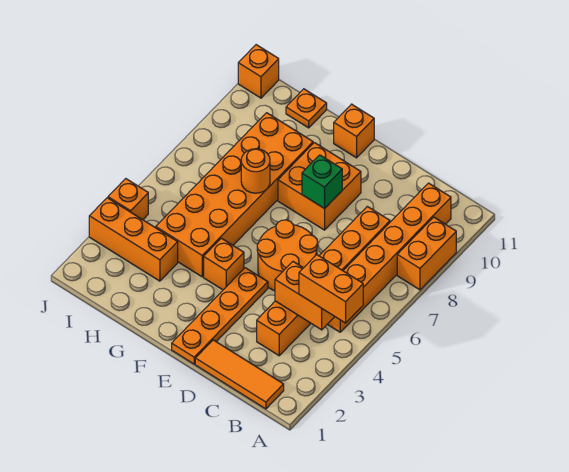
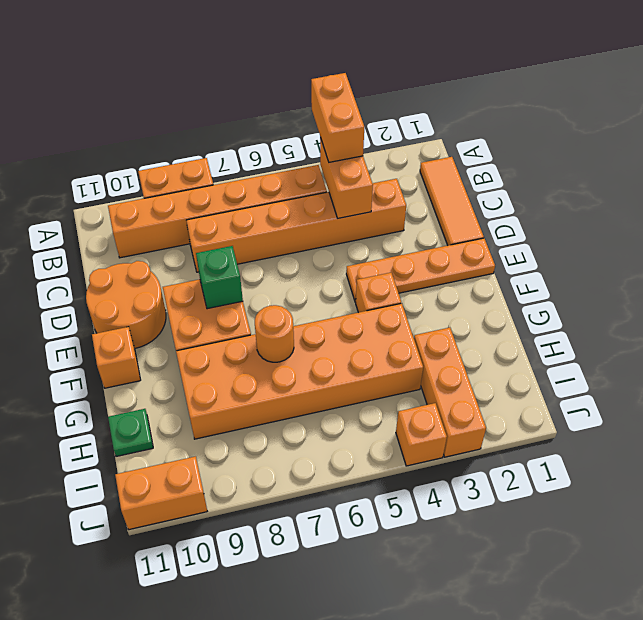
orange round brick D5:E6 level 1 -> orange round brick D10:E11 level 1
orange plate H11 level 1 -> green plate H11 level 1
orange brick J11 level 1 -> orange brick J10:J11 level 1

